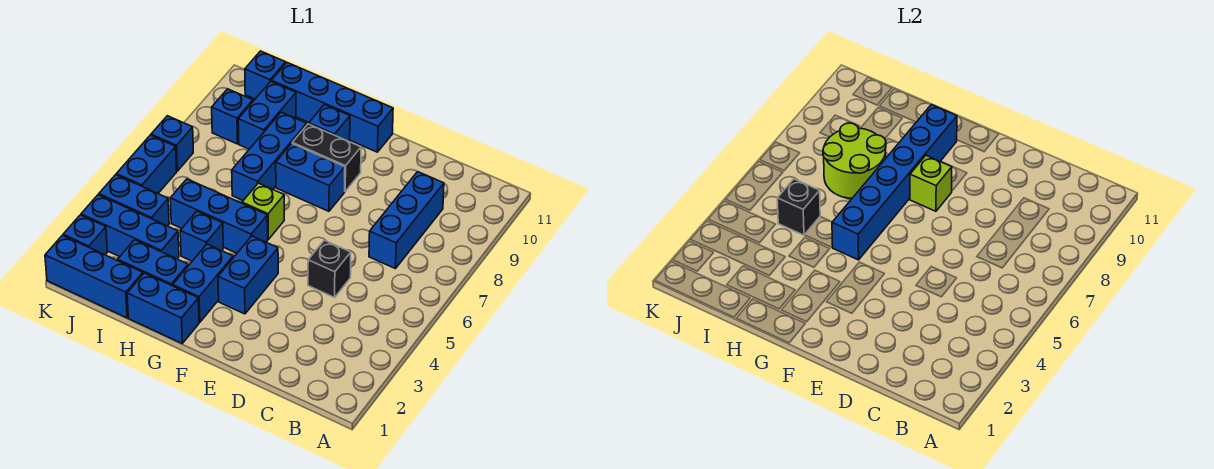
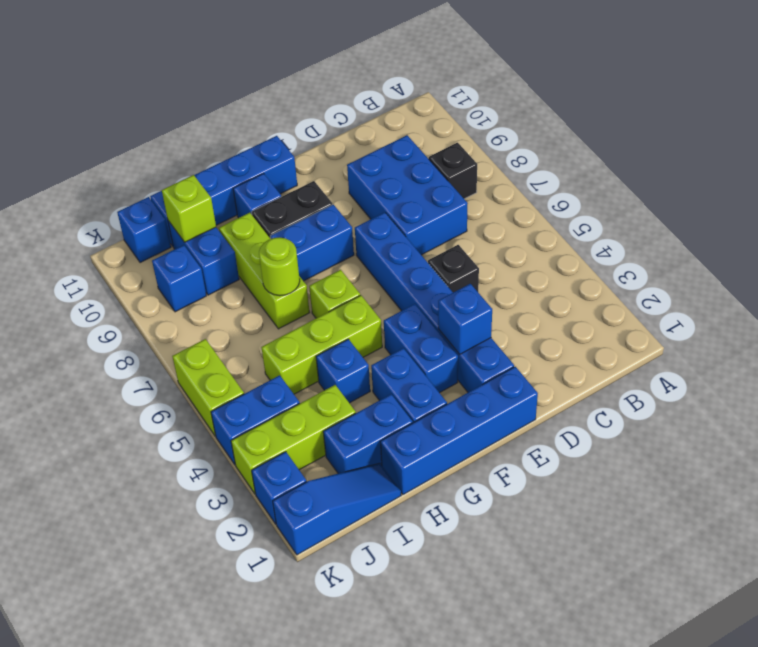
blue brick C7:C9 level 1 -> blue brick C7:D9 level 1
lime brick F8 level 2 -> lime brick I10 level 2
blue brick G1:H1 level 1 -> blue brick E1:H1 level 1
blue brick G5:I5 level 1 -> lime brick G5:I5 level 1
blue brick G5:G10 level 2 -> blue brick E2:E7 level 1
blue brick H7:H9 level 1 -> lime brick H7:H9 level 1
lime round brick H7:I8 level 2 -> lime round brick H7 level 2
blue brick I1:K1 level 1 -> blue slope I1:K1 level 1 top K
blue brick I3:K3 level 1 -> lime brick I3:K3 level 1
black brick I5 level 2 -> black brick B8 level 1
blue brick K5:K6 level 1 -> lime brick K5:K6 level 1
blue brick K7 level 1 -> blue brick E3 level 2

